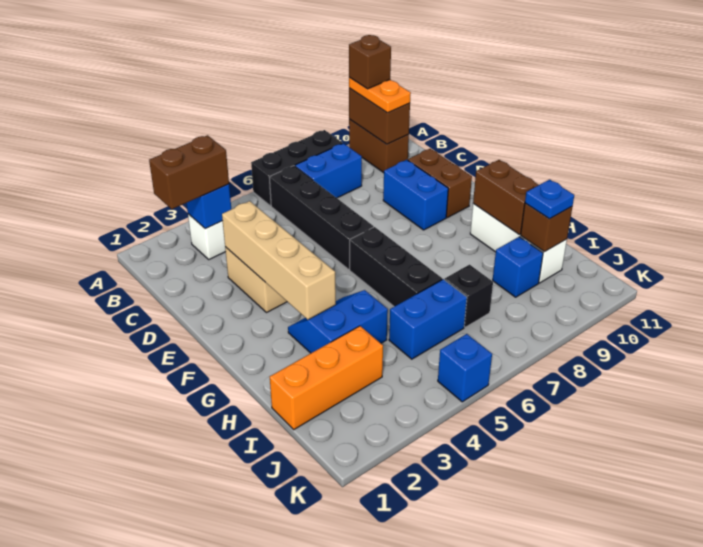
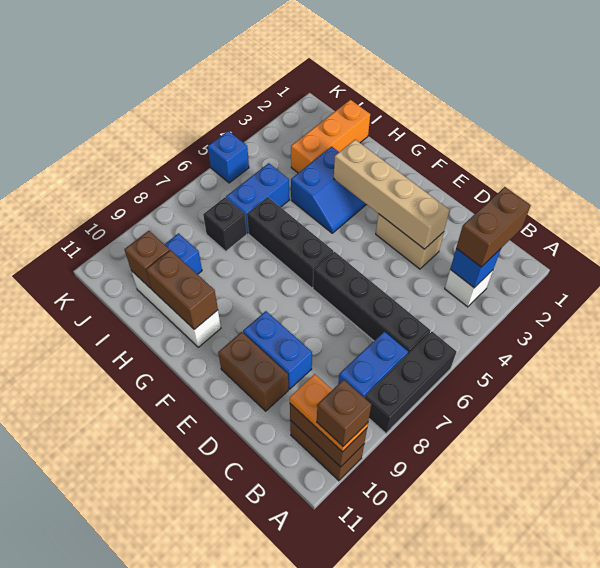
blue plate I10 level 3 -> none

